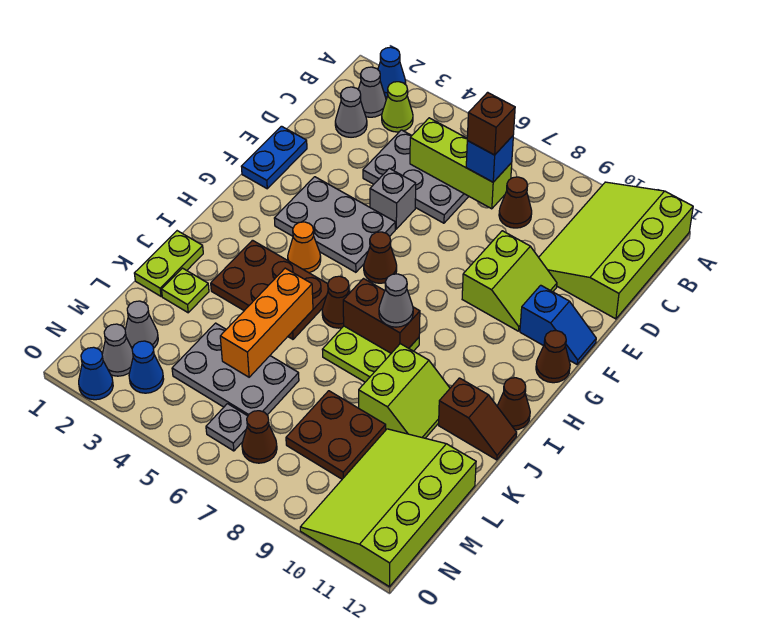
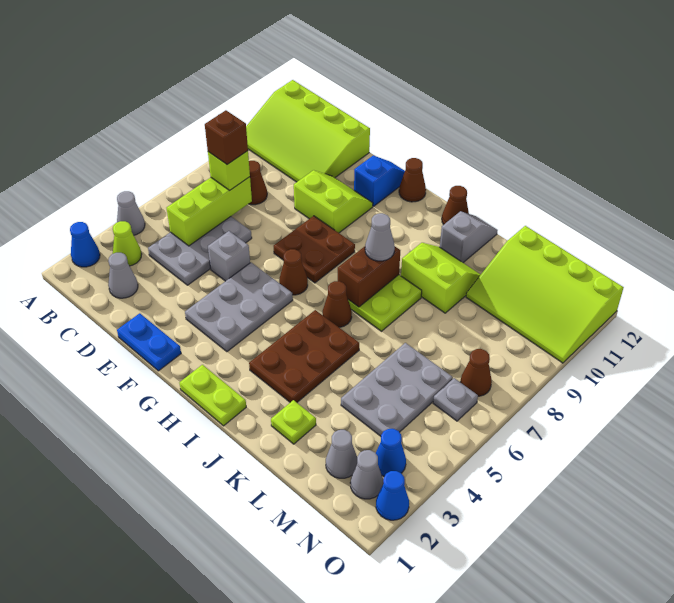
grey cone B2 level 1 -> grey cone A4 level 1
blue brick C7 level 3 -> lime brick C7 level 3
orange cone H4 level 1 -> none
lime plate J1:K1 level 1 -> lime plate H1:I1 level 1
orange brick J5:L5 level 2 -> none
brown slope J11:J12 level 1 top 11 -> grey slope J11:J12 level 1 top 11
brown plate L8:M9 level 1 -> brown plate F7:G8 level 1

